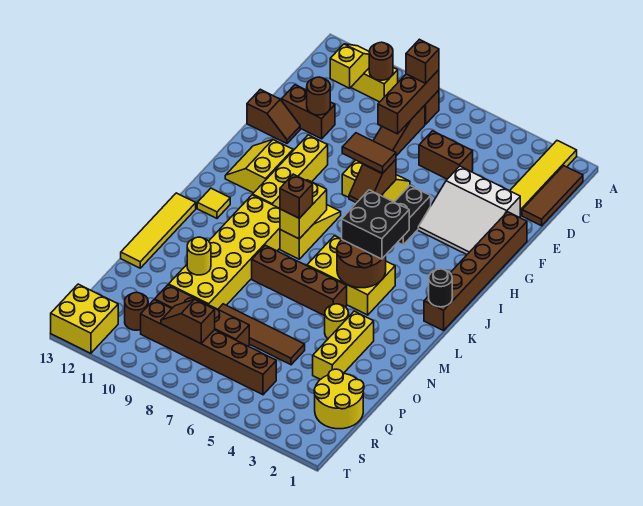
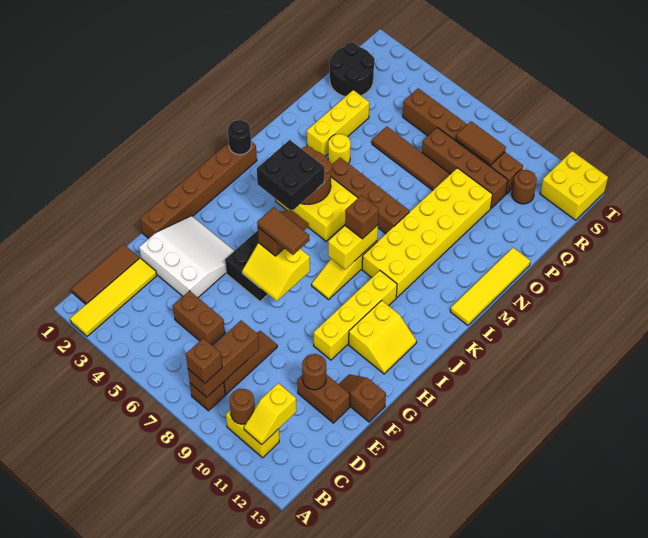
yellow tile K12 level 1 -> none
yellow round brick O10 level 2 -> none
yellow round brick Q1:R2 level 1 -> black round brick Q1:R2 level 1
brown slope R8:R9 level 2 top 8 -> brown tile R8:R9 level 2

